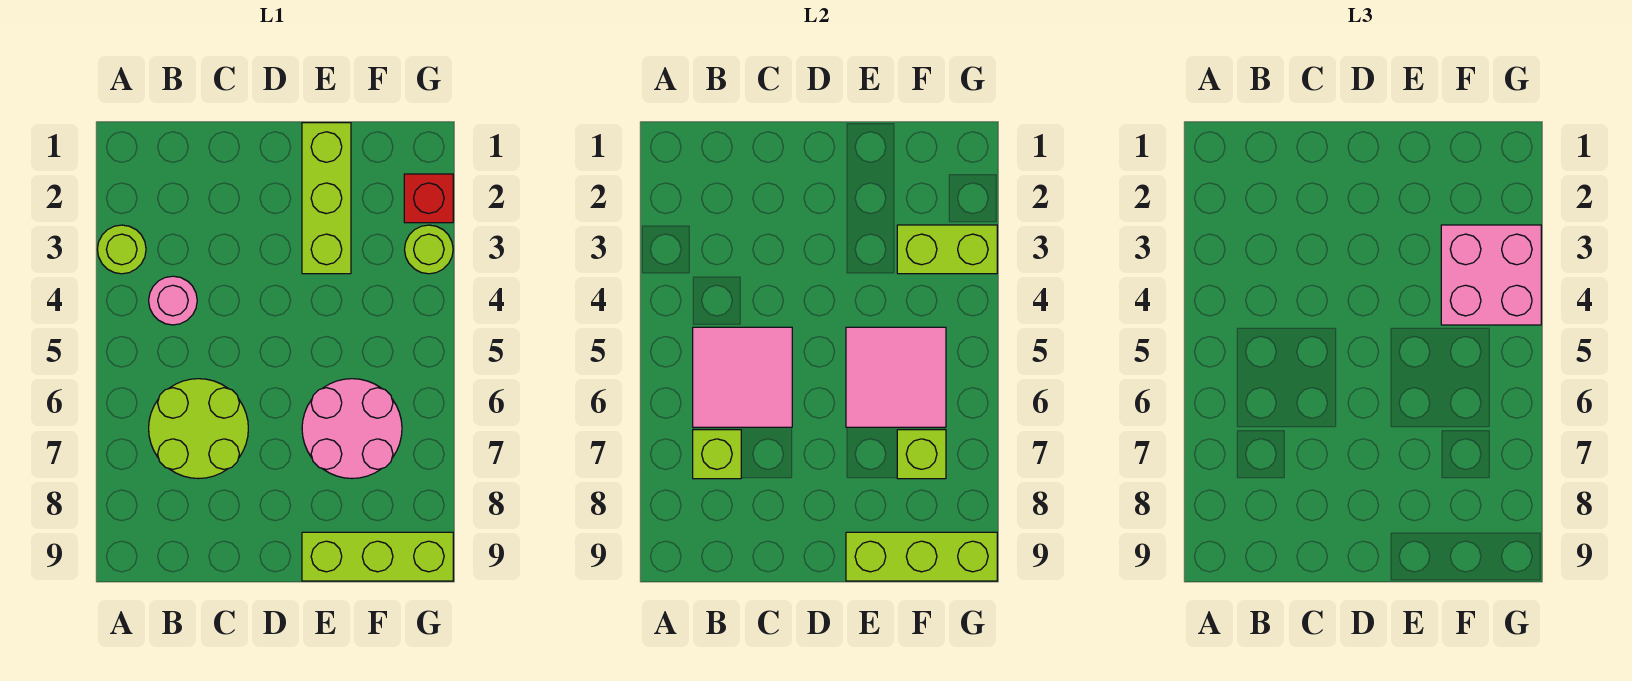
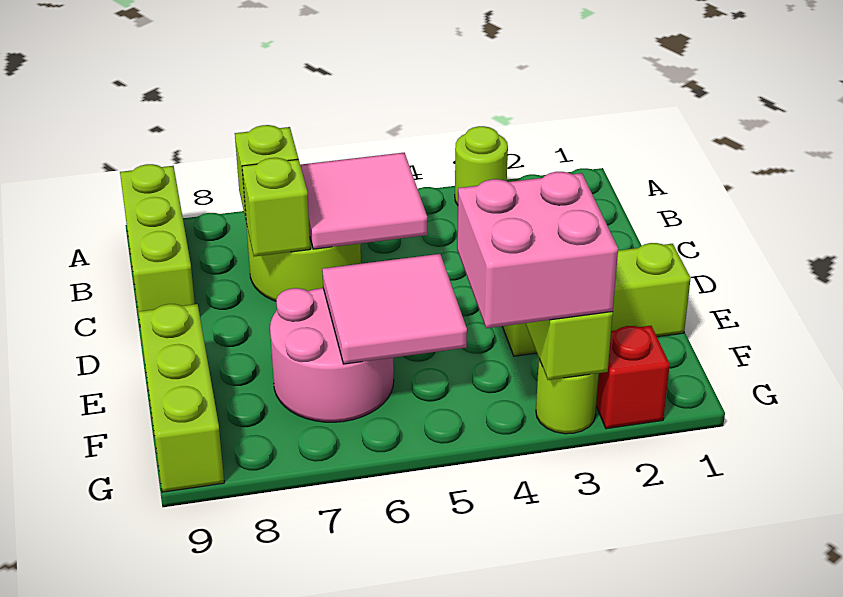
pink round brick B4 level 1 -> none
lime brick E9:G9 level 2 -> lime brick A9:C9 level 1
lime brick F7 level 2 -> lime brick C7 level 2

